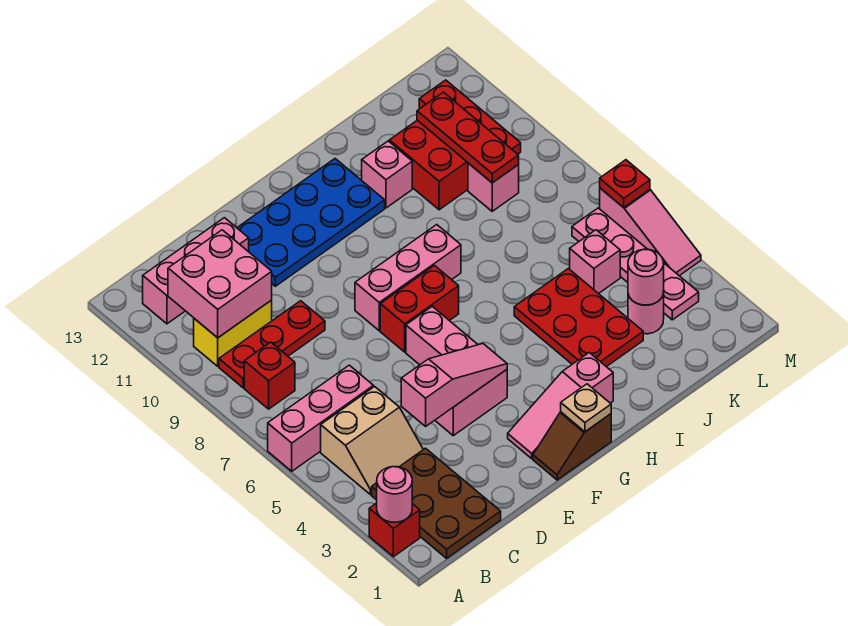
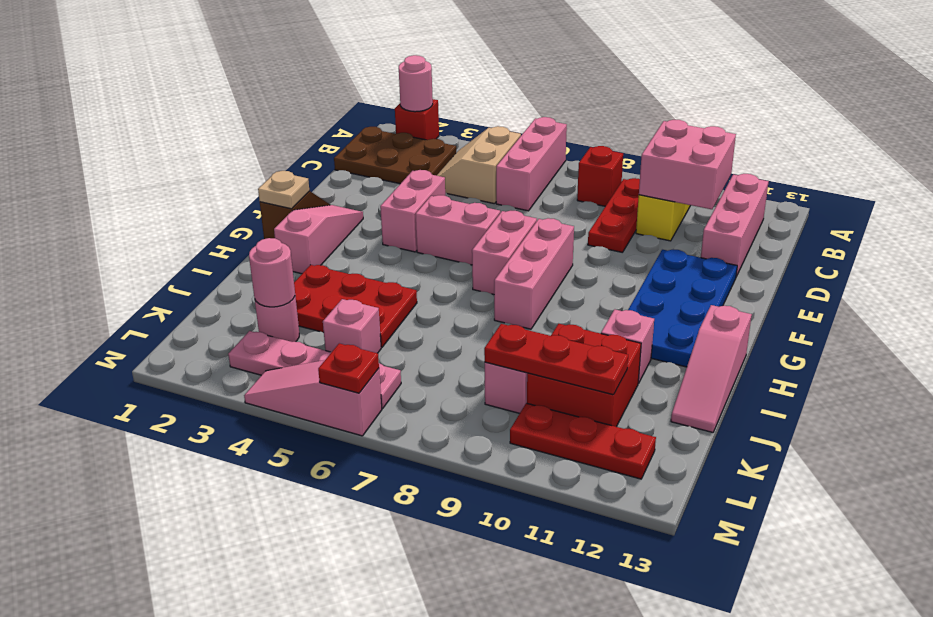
pink slope D4:F4 level 2 top D -> pink slope H13:J13 level 1 top H
red brick F7:G7 level 1 -> pink brick F7:G7 level 1

